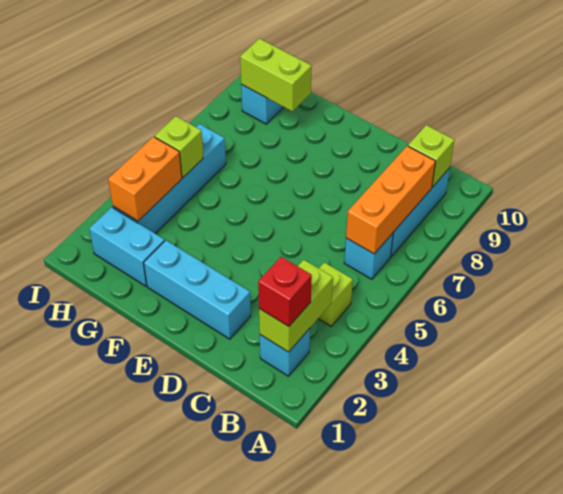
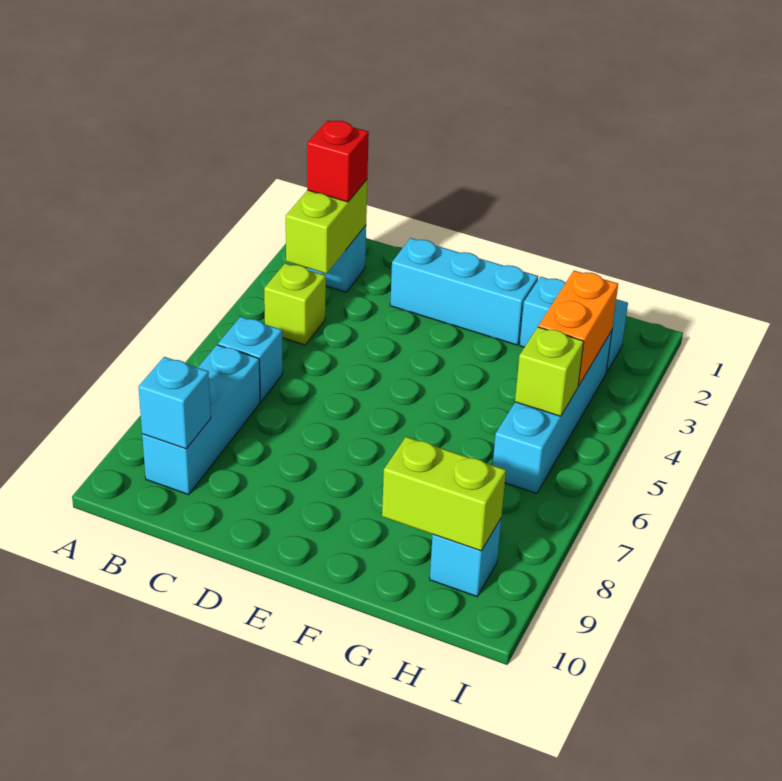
orange brick B6:B8 level 2 -> none
lime brick B9 level 2 -> cyan brick B9 level 2

